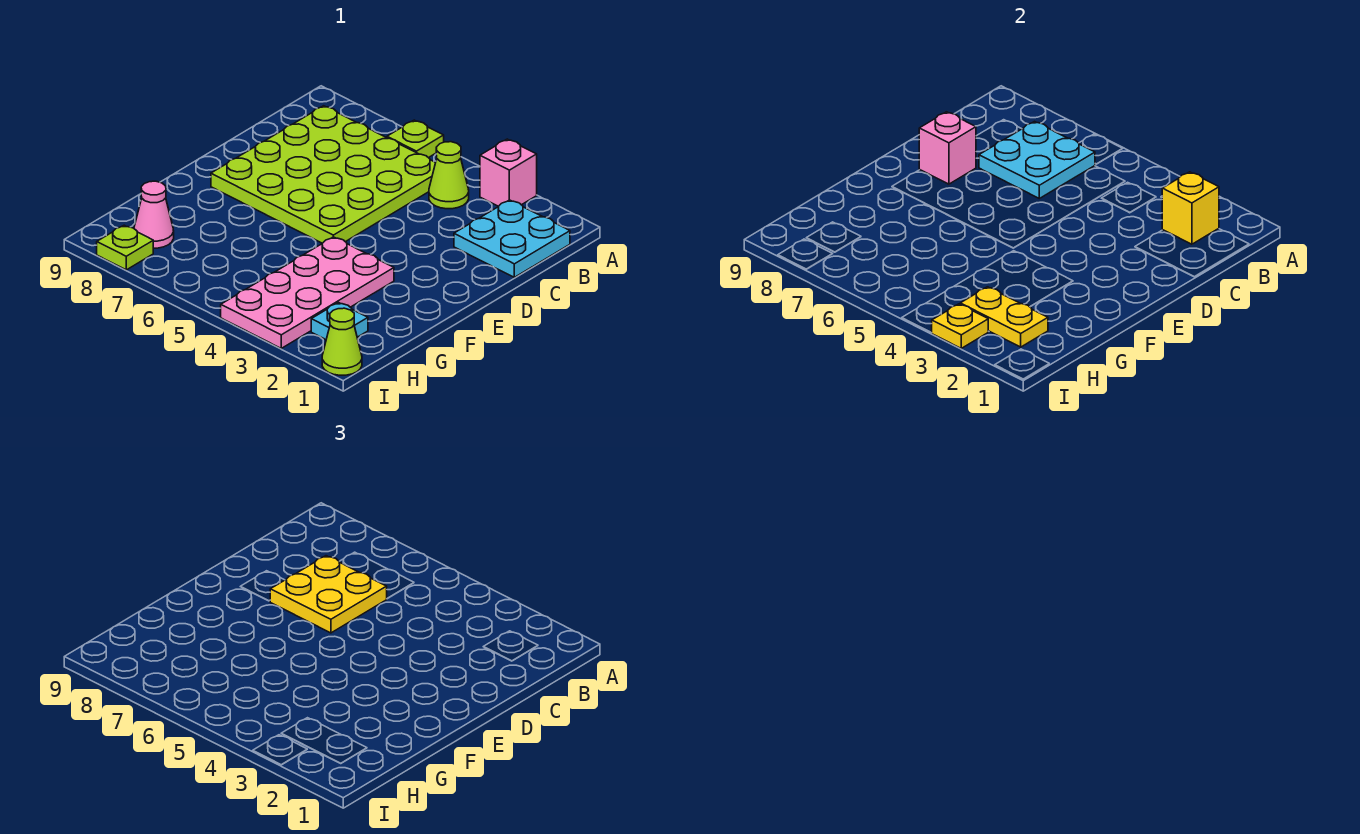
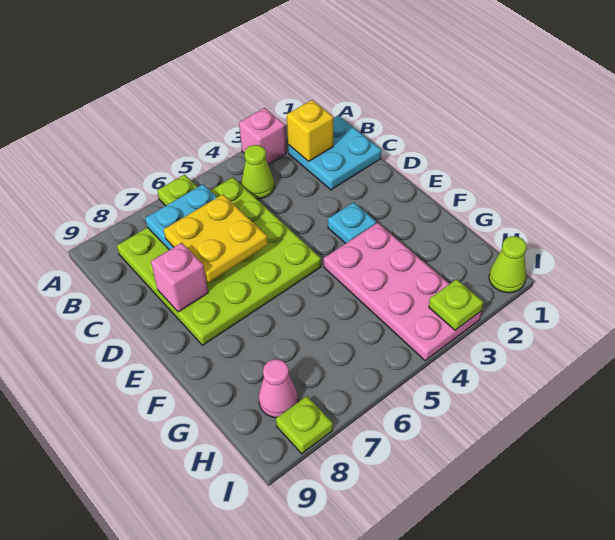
cyan plate H2 level 1 -> cyan plate E3 level 1
yellow plate H2:H3 level 2 -> none
yellow plate I3 level 2 -> lime plate I3 level 2

